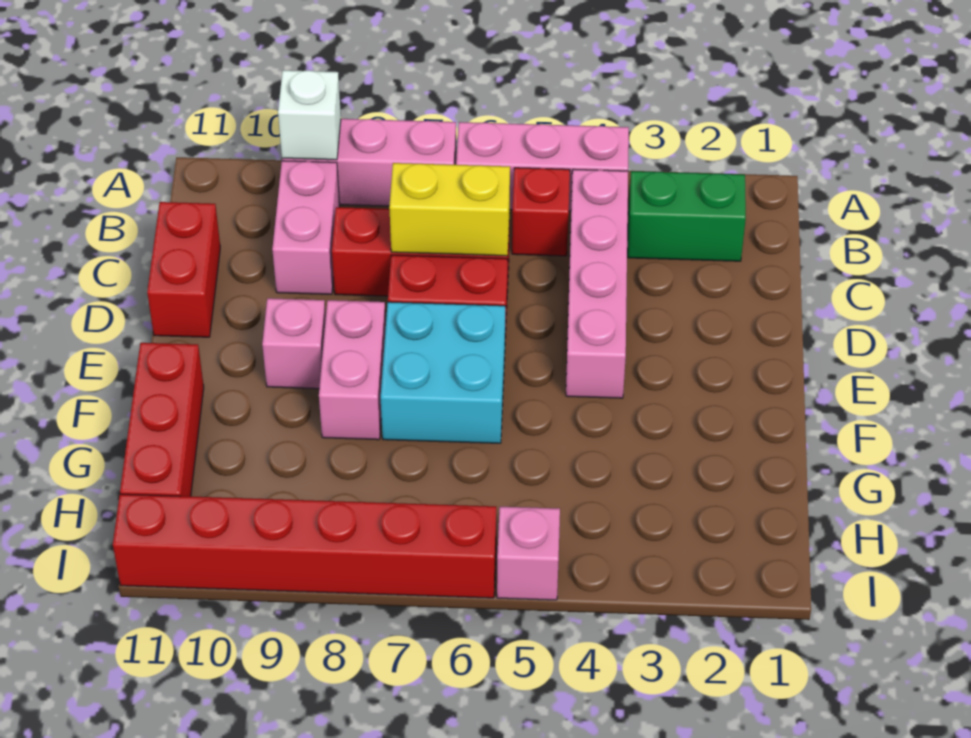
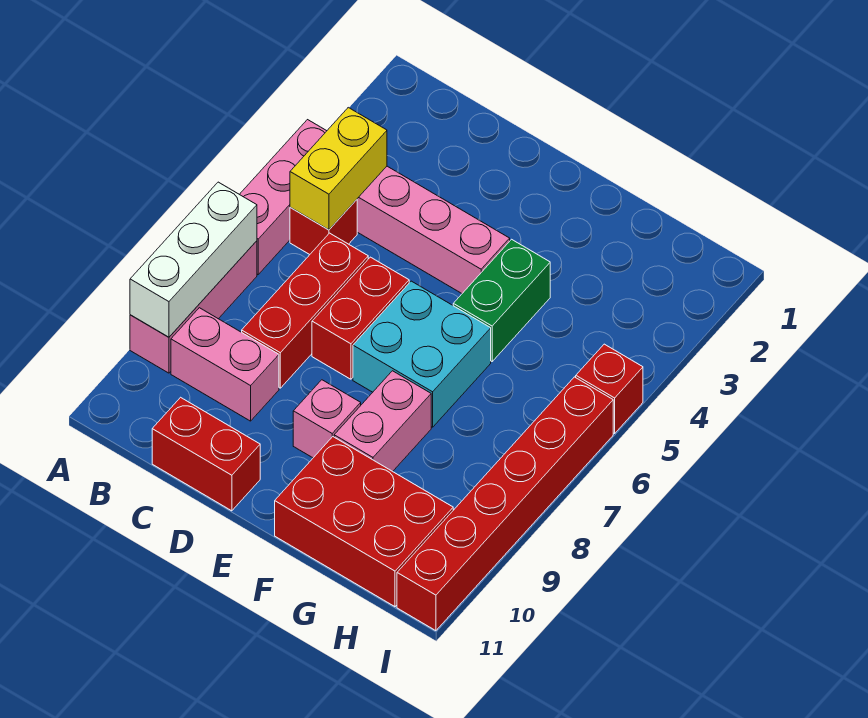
white brick A9 level 2 -> white brick A7:A9 level 2
green brick B2:B3 level 1 -> green brick F4:F5 level 1
yellow brick C6:C7 level 2 -> yellow brick B4:B5 level 2
pink brick E8:F8 level 1 -> pink brick F8:F9 level 1
red brick F11:H11 level 1 -> red brick F10:H11 level 1
pink brick I5 level 1 -> red brick I5 level 1

